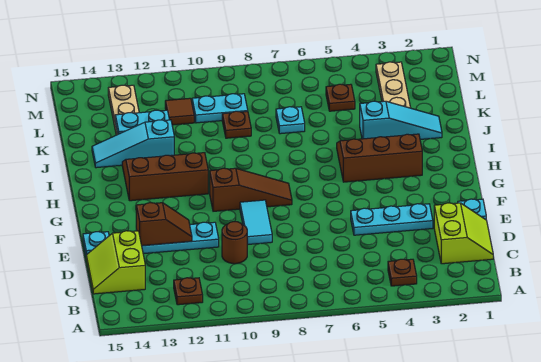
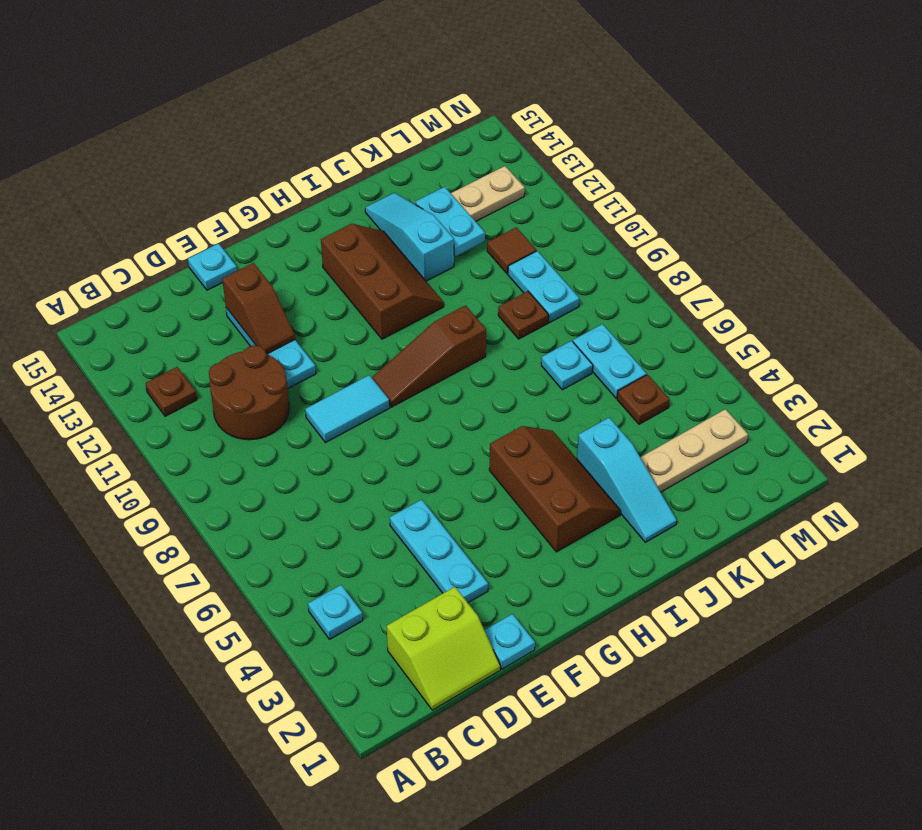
brown plate B4 level 1 -> cyan plate B4 level 1
lime slope C14:D15 level 1 top 14 -> none
brown round brick D10 level 1 -> brown round brick C10:D11 level 1
brown slope G8:G10 level 1 top 10 -> brown slope G9:I9 level 1 top I
none -> cyan plate L6:L7 level 1

